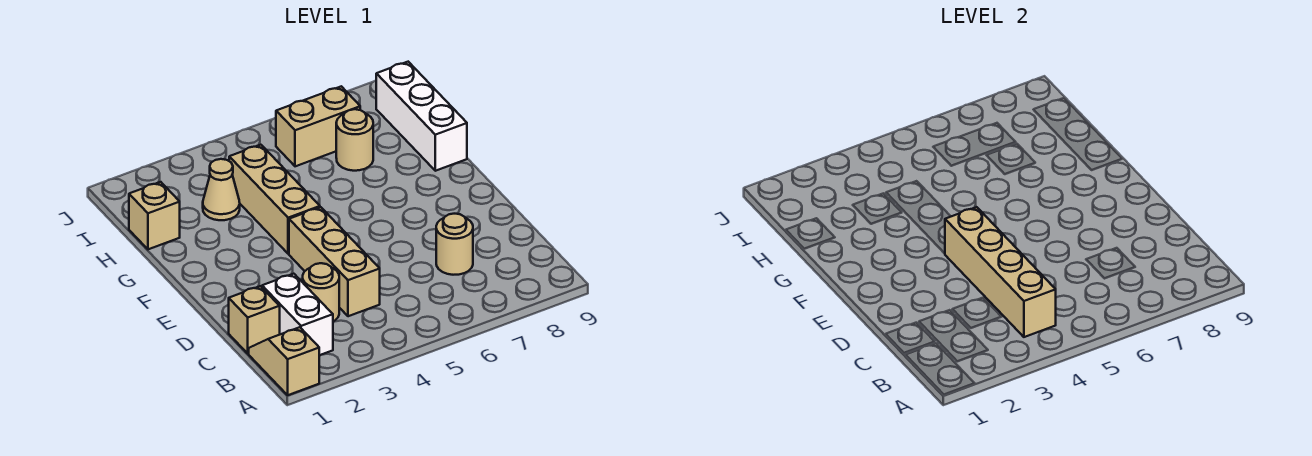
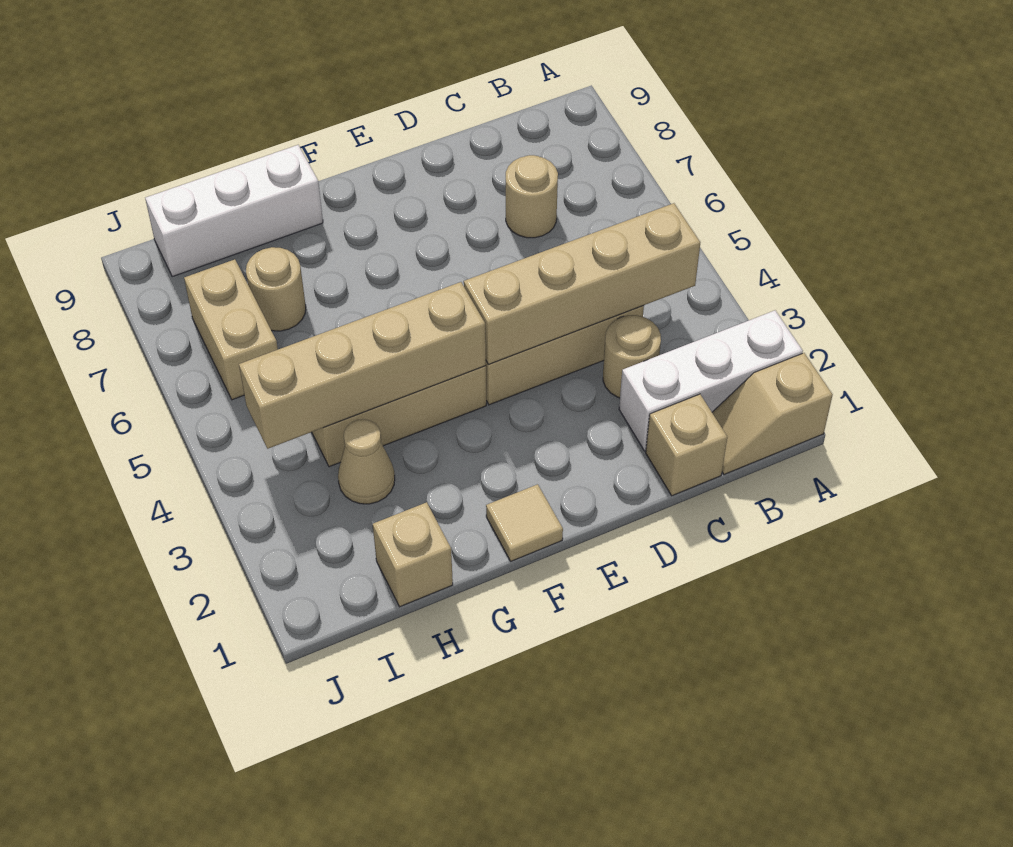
white brick B2:C2 level 1 -> white brick A2:C2 level 1
none -> tan tile F1 level 1
none -> tan brick F4:I4 level 2

